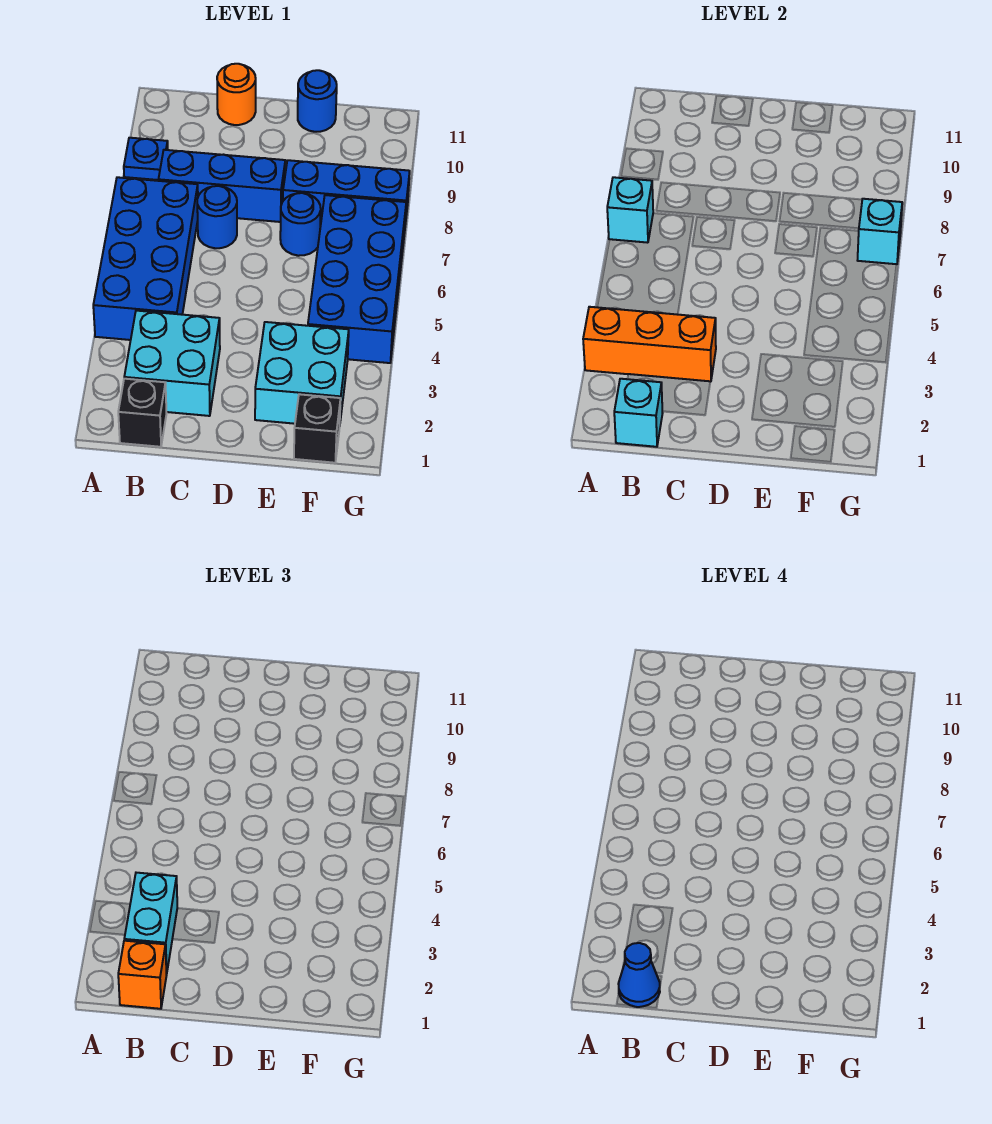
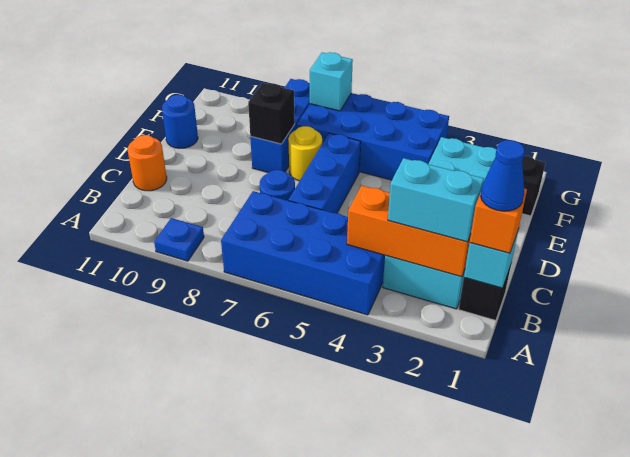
orange brick A3:C3 level 2 -> orange brick B2:B4 level 2
cyan brick A7 level 2 -> none
blue brick B8:D8 level 1 -> blue brick C6:E6 level 1
blue round brick E7 level 1 -> yellow round brick E7 level 1
none -> black brick E8 level 2

